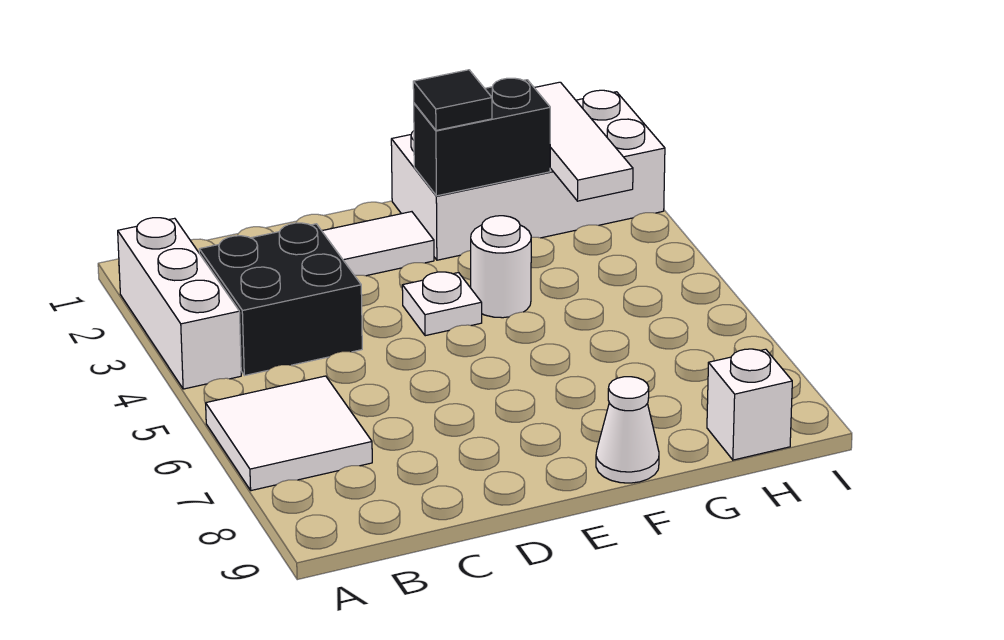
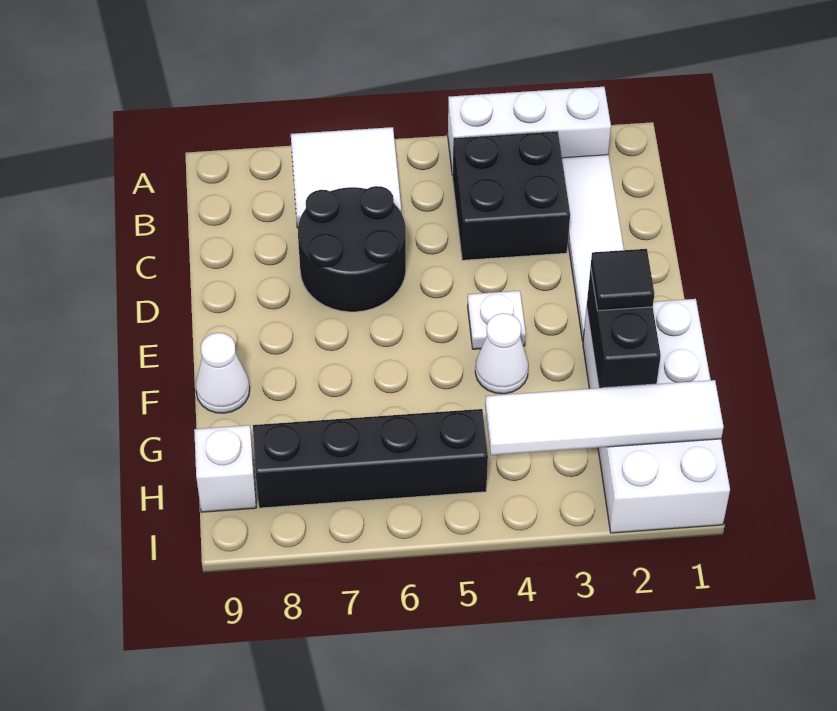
none -> black round brick C6:D7 level 1
white round brick F4 level 1 -> white cone F4 level 1
white tile H1:H3 level 2 -> white tile H1:H4 level 2
none -> black brick H5:H8 level 1

